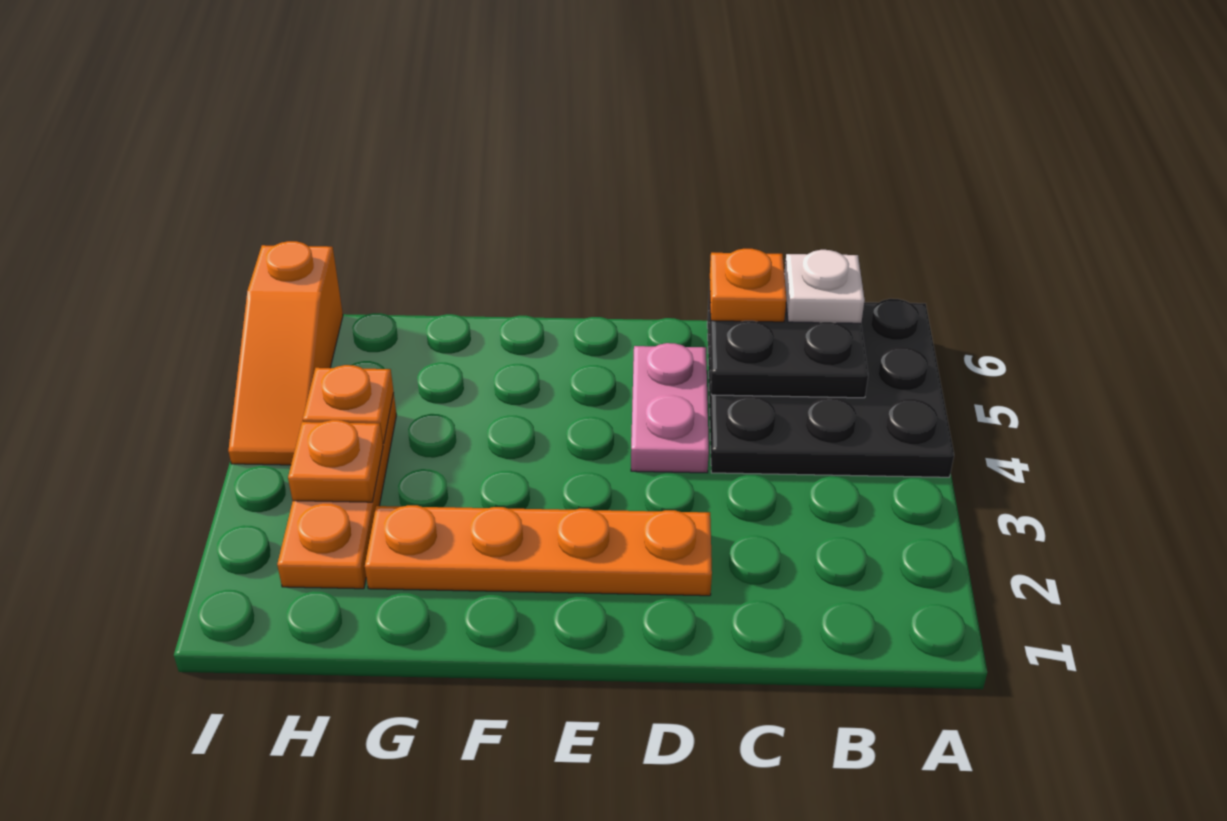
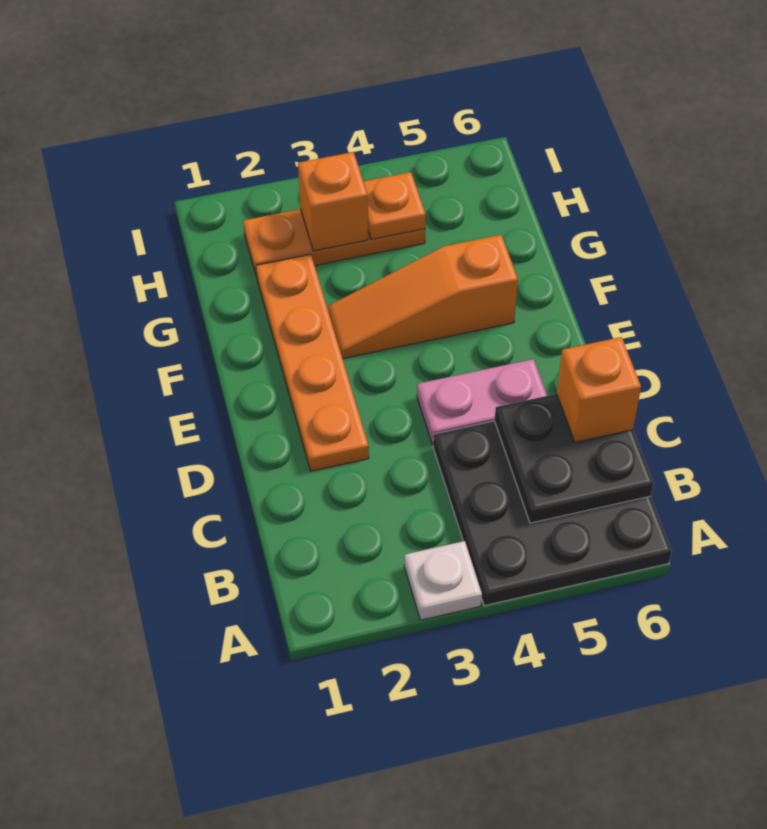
white plate B6 level 3 -> white plate A3 level 1
orange plate C6 level 3 -> orange brick C6 level 3
orange plate H3 level 2 -> orange brick H3 level 2
orange slope I4:I6 level 1 top 6 -> orange slope F3:F5 level 1 top 5

